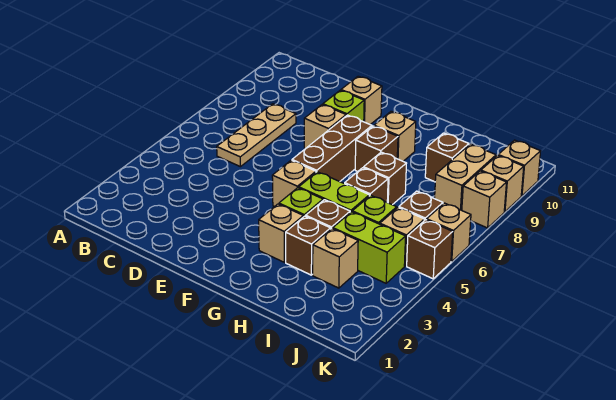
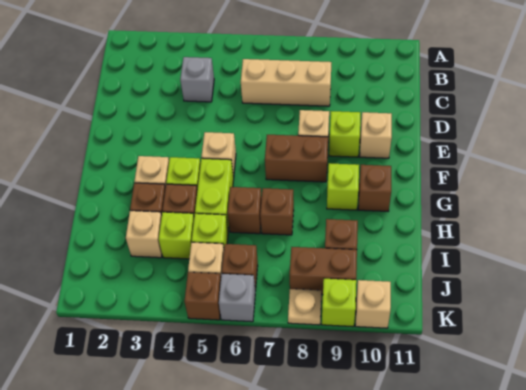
none -> grey brick C4 level 1
tan plate C6:C8 level 1 -> tan brick C6:C8 level 1
brown brick F6:F8 level 1 -> brown brick F7:F8 level 1
brown brick G8 level 1 -> brown brick G10 level 1
tan brick G9 level 1 -> lime brick G9 level 1
lime brick I4:J4 level 1 -> lime brick I4 level 1
tan brick J8:J9 level 1 -> brown brick J8:J9 level 1
tan brick K6 level 1 -> grey brick K6 level 1
tan brick K8 level 1 -> tan plate K8 level 1
tan brick K9 level 1 -> lime brick K9 level 1

